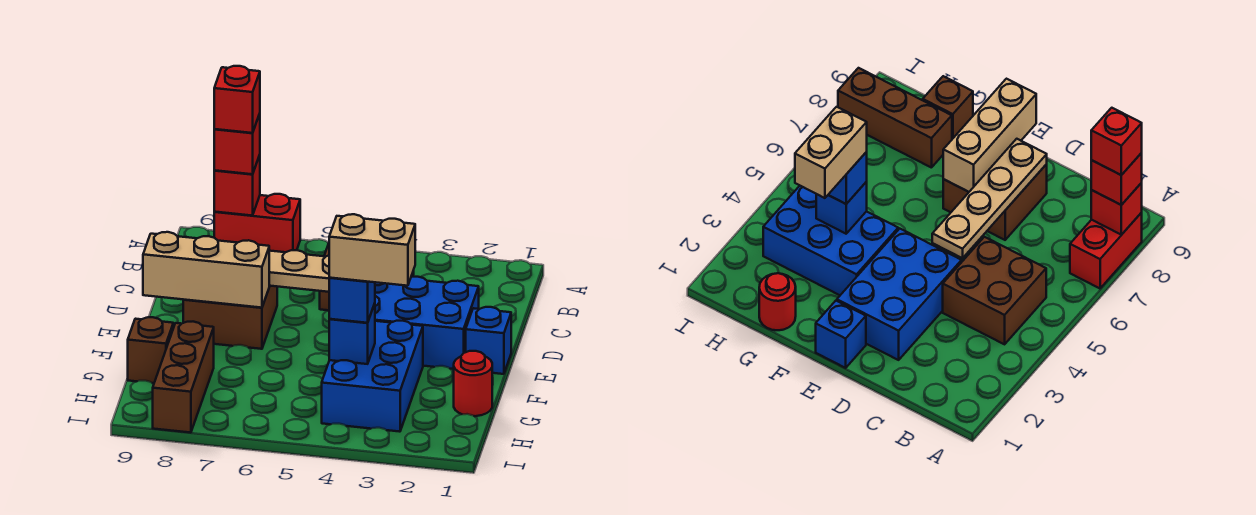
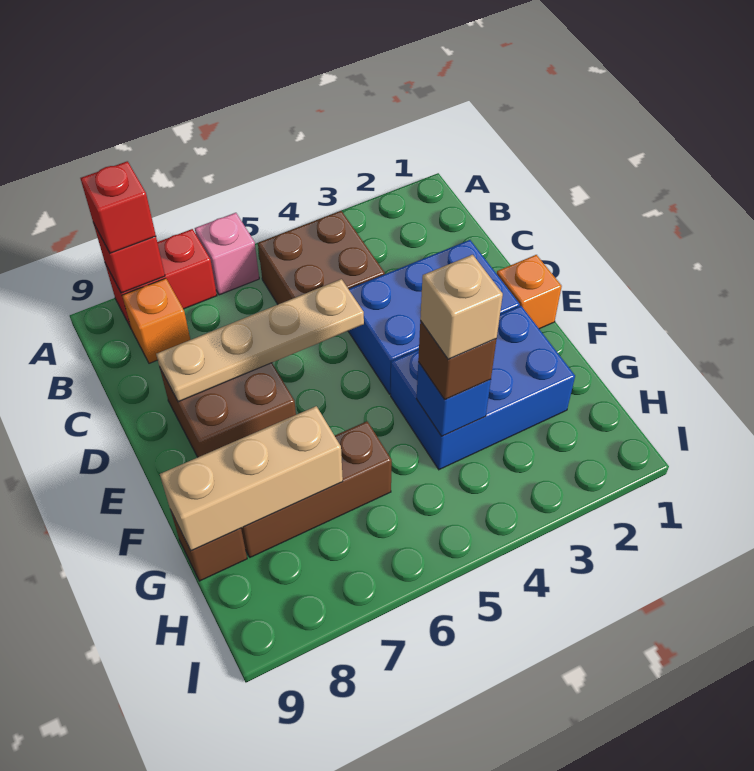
none -> pink brick A6 level 1
red brick A8 level 4 -> none
none -> orange brick B8 level 1
blue brick E1 level 1 -> orange brick E1 level 1
tan brick E7:E9 level 2 -> tan brick G7:G9 level 2
blue brick F3:H4 level 1 -> blue brick F2:G4 level 1
red round brick G1 level 1 -> none
tan brick G3:G4 level 4 -> tan brick G4 level 4
blue brick G4 level 3 -> brown brick G4 level 3
brown brick G8:I8 level 1 -> brown brick G6:G8 level 1

